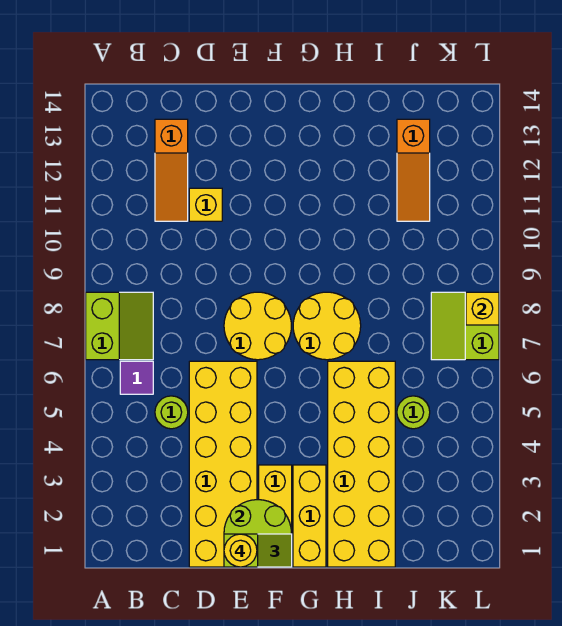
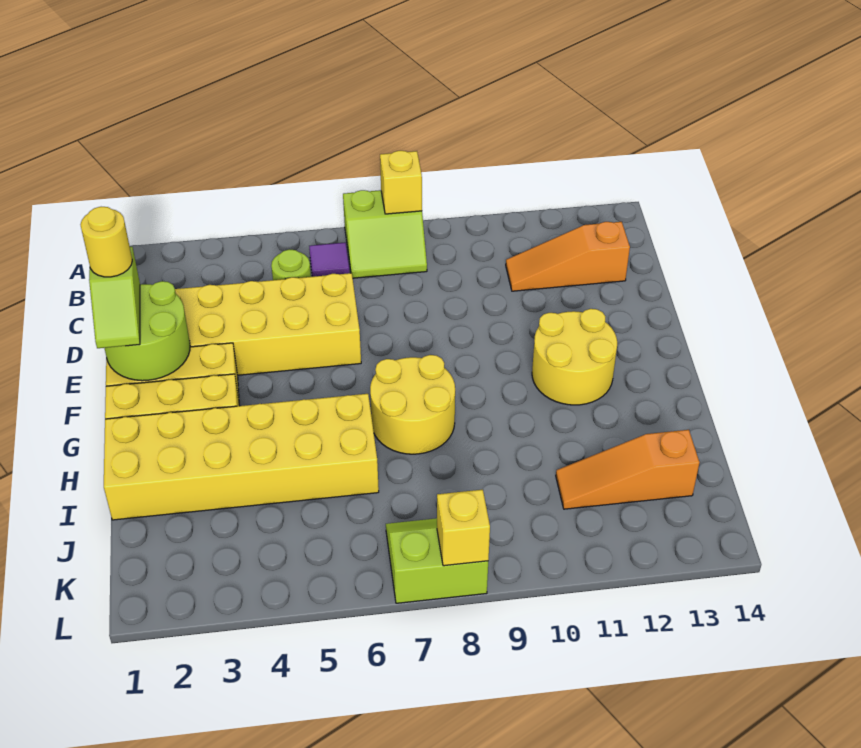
yellow brick D11 level 1 -> yellow brick A8 level 2
yellow round brick E7:F8 level 1 -> yellow round brick F11:G12 level 1
lime round brick J5 level 1 -> none

